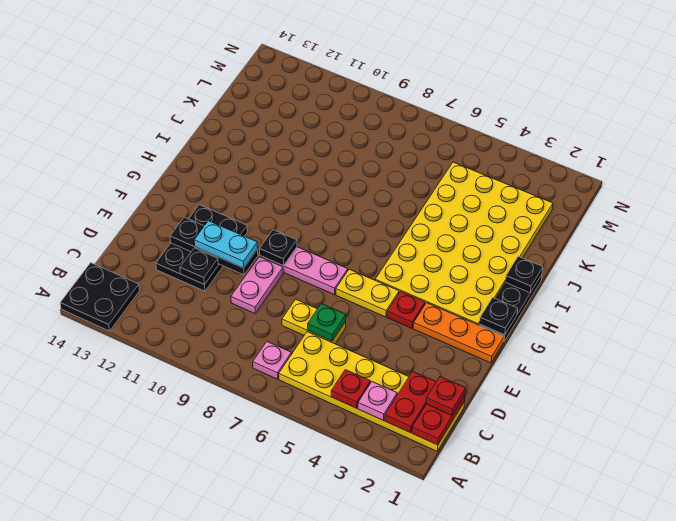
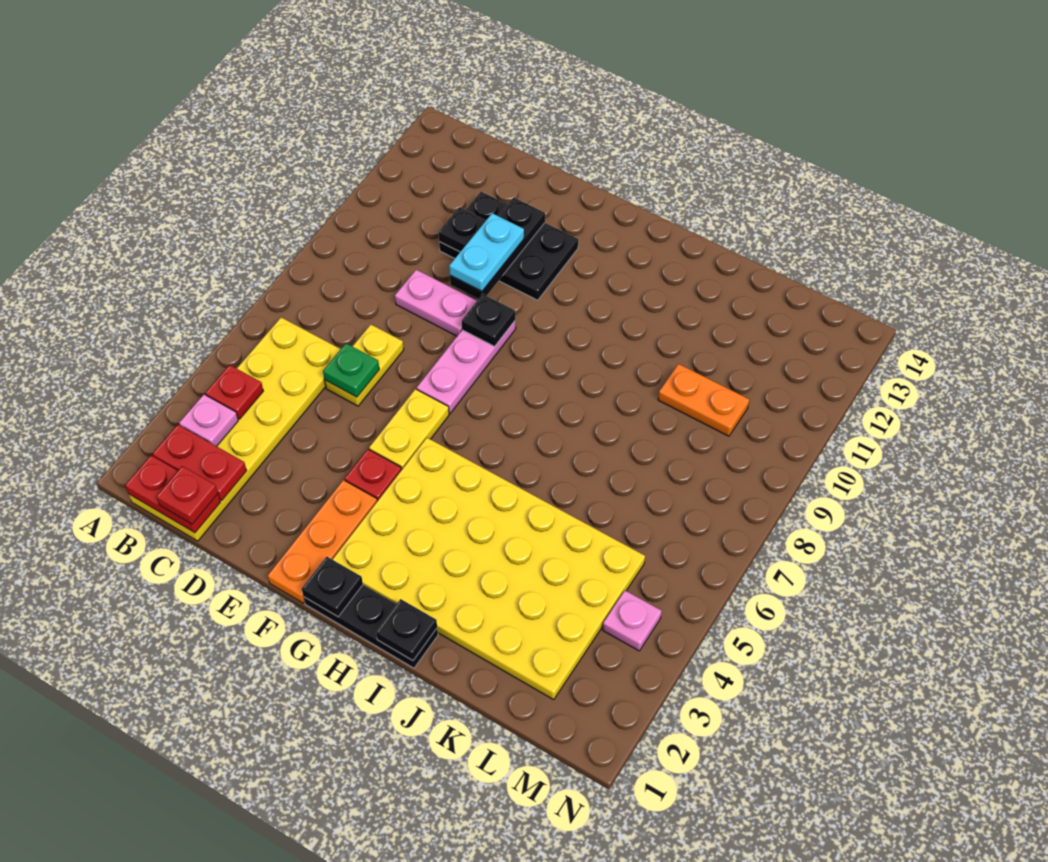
black plate A13:B14 level 1 -> none
pink plate B7 level 1 -> pink plate M4 level 1
none -> orange plate K10:L10 level 1

